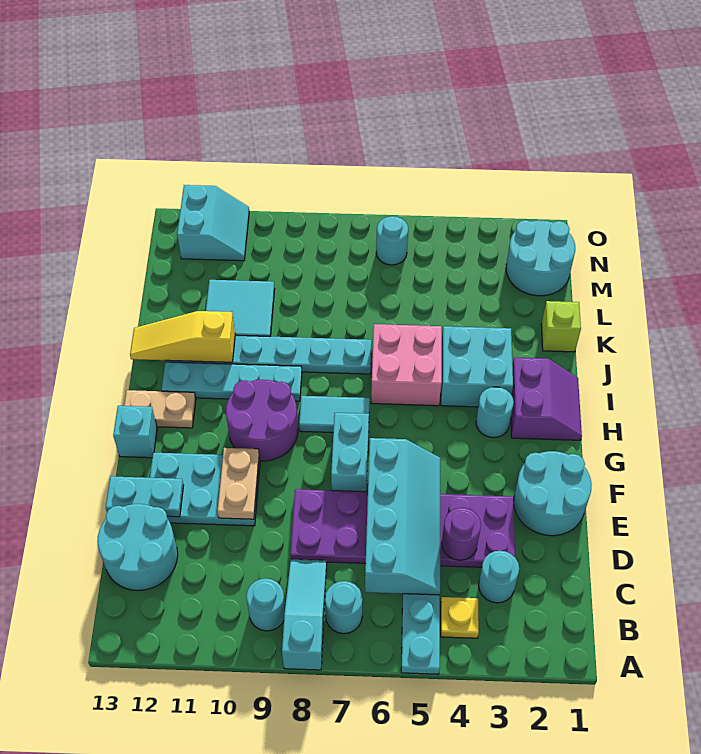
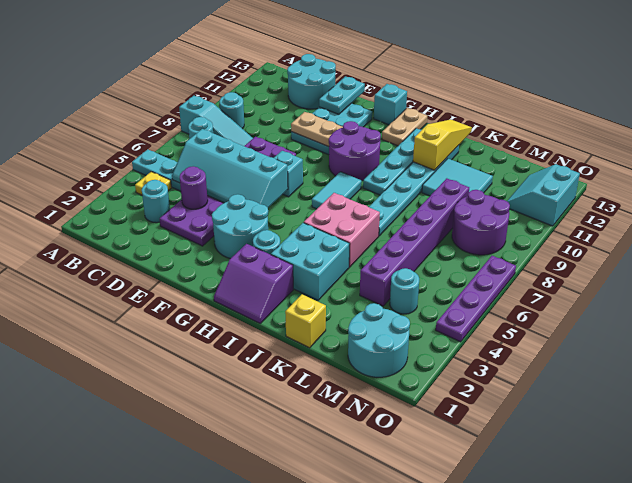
cyan round brick E1:F2 level 1 -> cyan round brick F3:G4 level 1
cyan brick F7:G7 level 1 -> cyan brick F7 level 1
lime brick K1 level 1 -> yellow brick K1 level 1
none -> purple brick L4:L9 level 1
none -> purple round brick M8:N9 level 1
cyan round brick N6 level 1 -> cyan round brick M4 level 1
cyan slope N11:O12 level 1 top 12 -> cyan slope N11:O12 level 1 top O
none -> purple plate O4:O7 level 1

